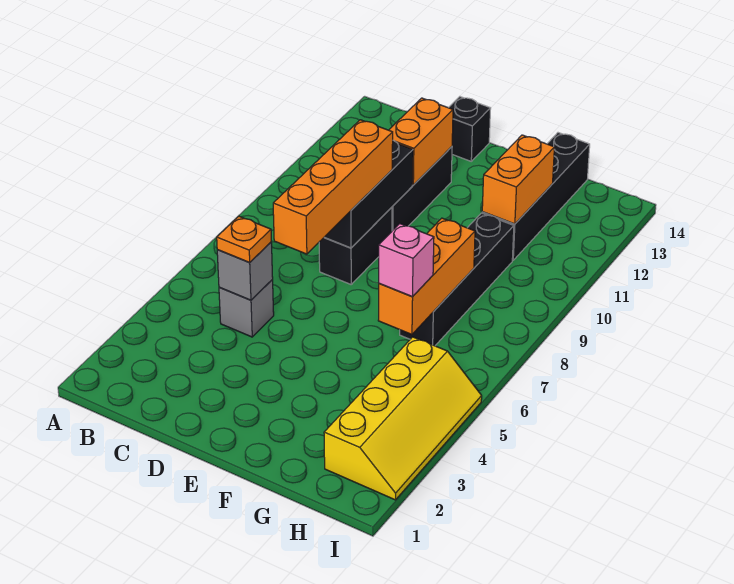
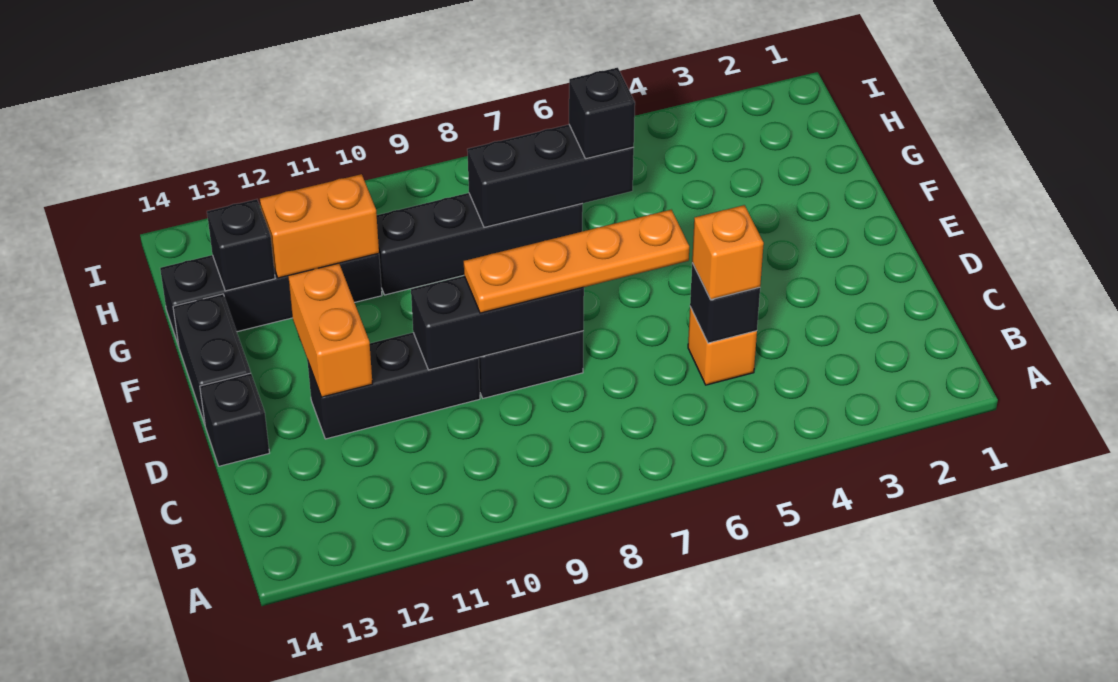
grey brick C5 level 1 -> orange brick C5 level 1
grey brick C5 level 2 -> black brick C5 level 2
orange plate C5 level 3 -> orange brick C5 level 3
orange brick D6:D9 level 3 -> orange plate D6:D9 level 3
orange brick D11:D12 level 2 -> orange brick D12:E12 level 2
none -> black brick E14:F14 level 1
orange brick G6:G8 level 2 -> black brick G6:G8 level 2
pink brick G6 level 3 -> black brick G6 level 3
none -> black brick G13 level 2
yellow slope H2:I5 level 1 top H -> none

